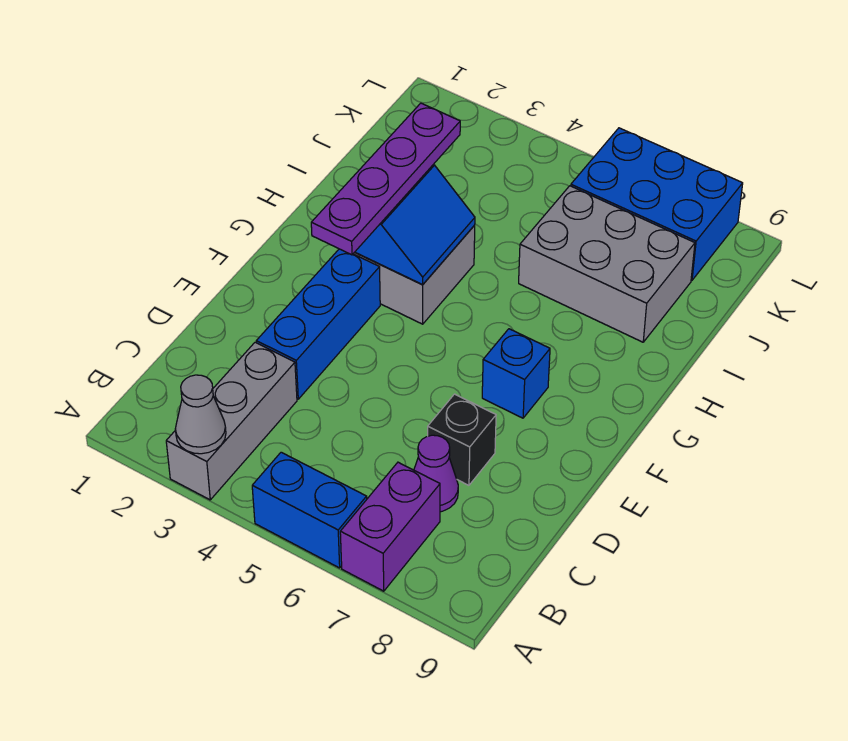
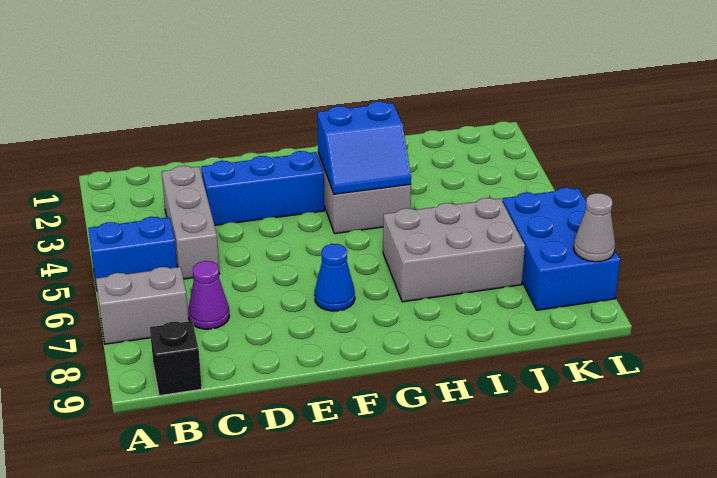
grey brick A3:C3 level 1 -> grey brick C3:C5 level 1
grey cone A3 level 2 -> grey cone L8 level 2
blue brick A5:A6 level 1 -> blue brick A5:B5 level 1
purple brick A7:B7 level 1 -> grey brick A7:B7 level 1
black brick D7 level 1 -> black brick B9 level 1
purple plate F3:I3 level 3 -> none
blue brick F7 level 1 -> blue cone F7 level 1
grey brick I6:J8 level 1 -> grey brick H6:J7 level 1

